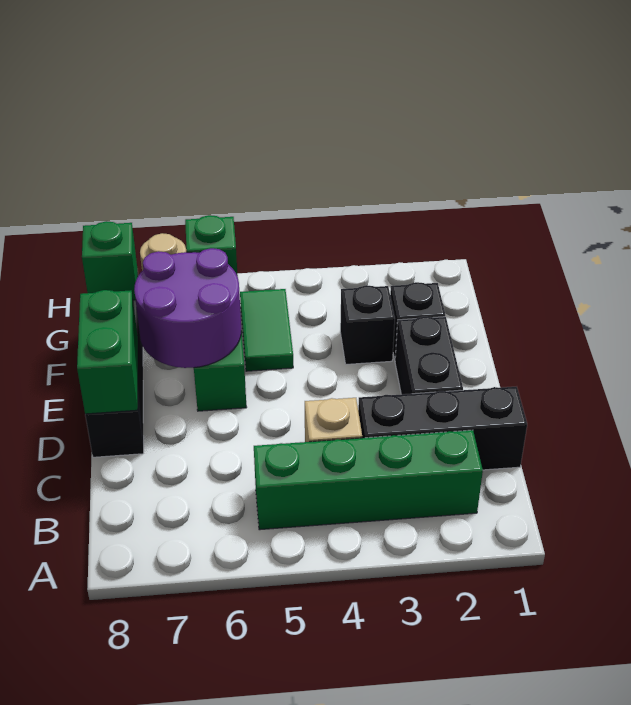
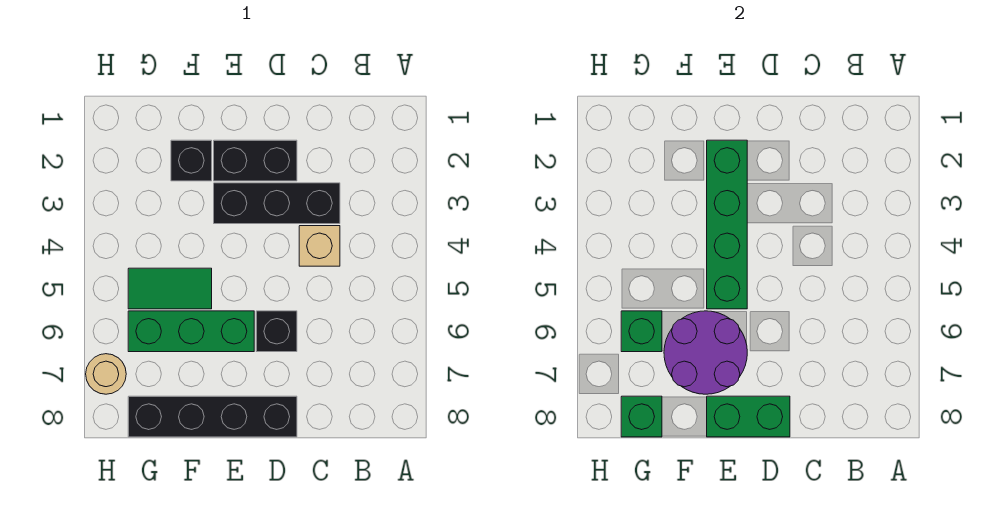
green brick B2:B5 level 1 -> green brick E2:E5 level 2
black brick C1:C3 level 1 -> black brick C3:E3 level 1
black brick F3 level 1 -> black brick D6 level 1

